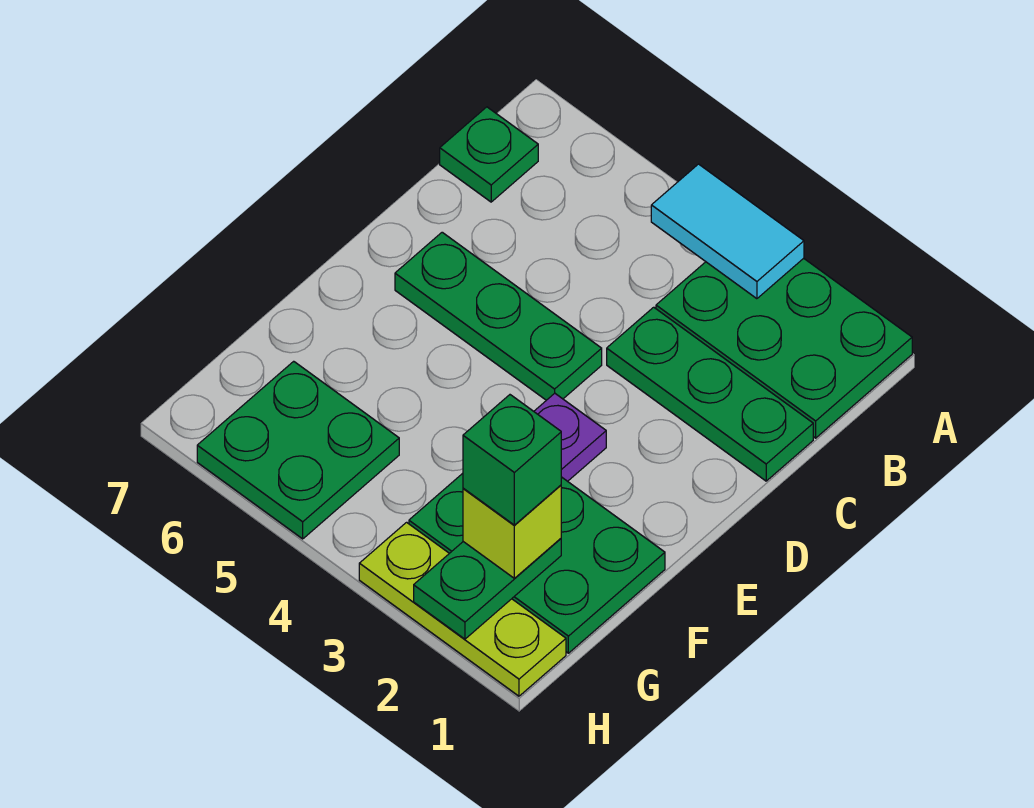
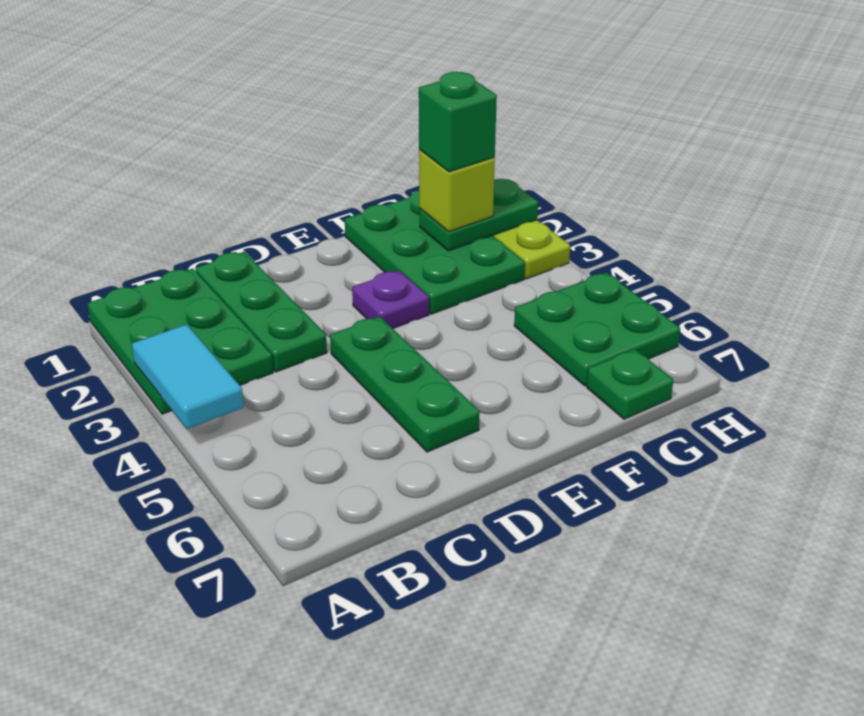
green plate B7 level 1 -> green plate G7 level 1

